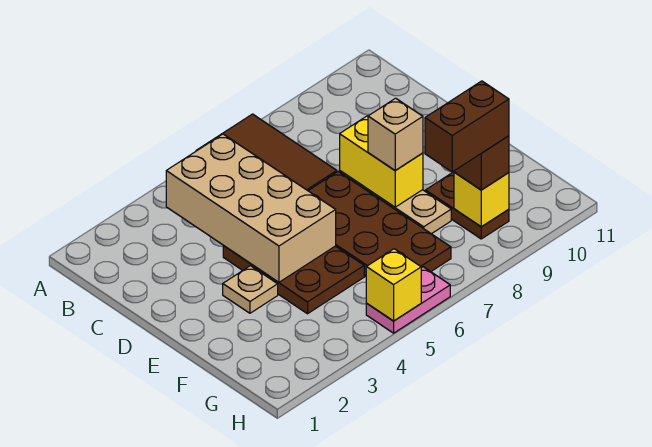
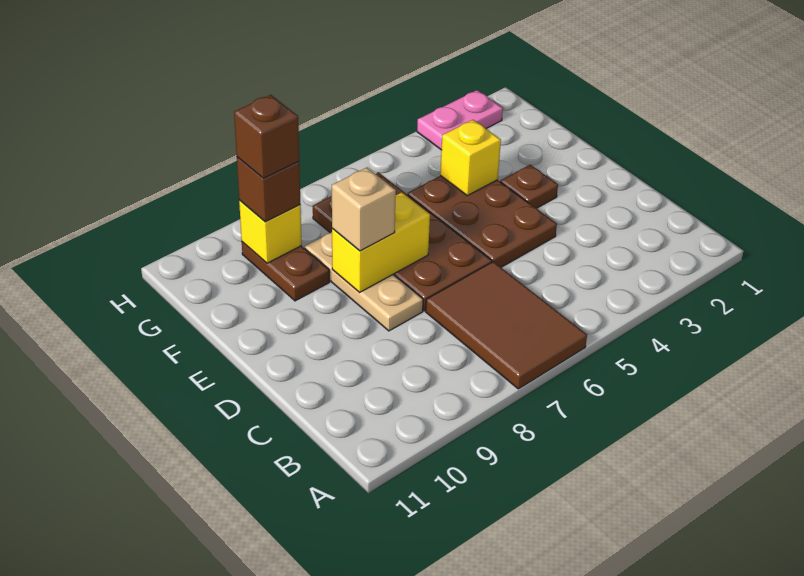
tan brick B4:E5 level 2 -> none
yellow brick D8:E8 level 2 -> yellow brick E7:E8 level 2
tan plate E3 level 1 -> brown plate E3 level 1
brown brick G8:G9 level 4 -> brown brick G9 level 4
pink plate H5:H6 level 1 -> pink plate H2:H3 level 1
yellow brick H5 level 2 -> yellow brick F4 level 2

